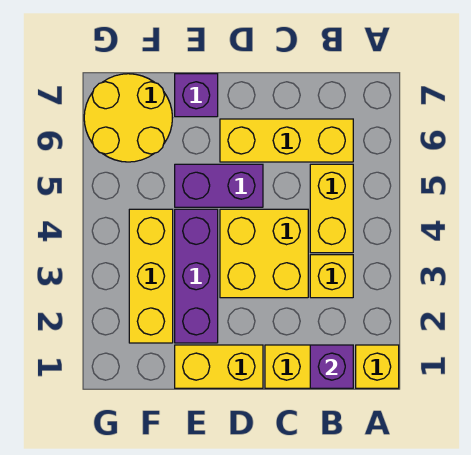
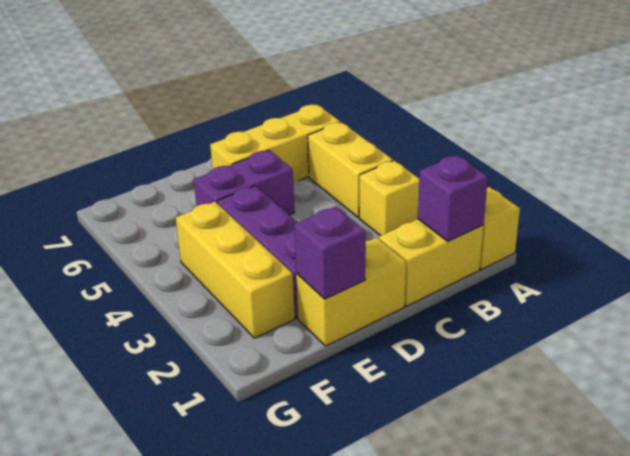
yellow brick C3:D4 level 1 -> none
purple brick E7 level 1 -> purple brick E1 level 2
yellow round brick F6:G7 level 1 -> none

